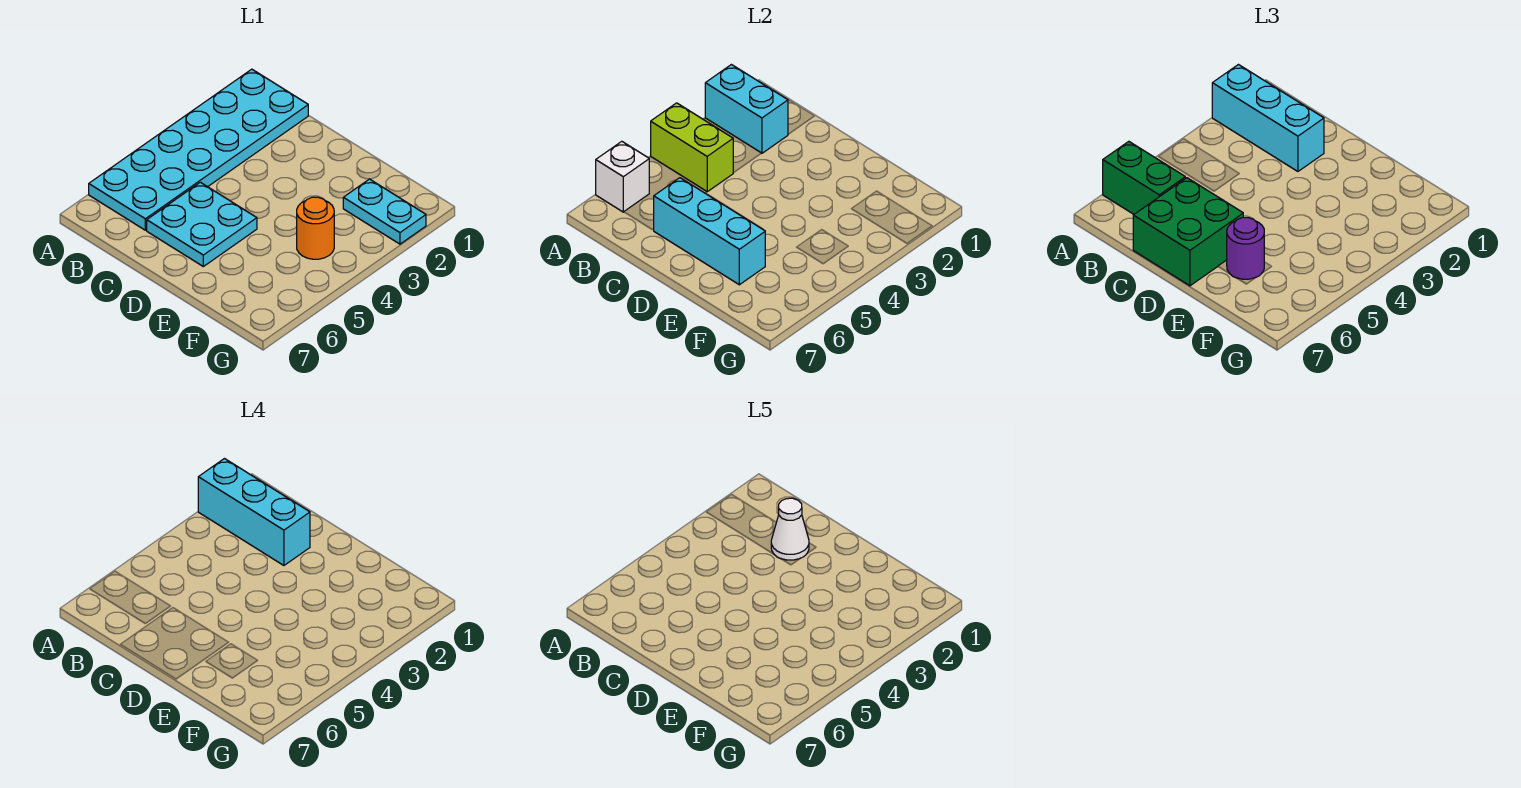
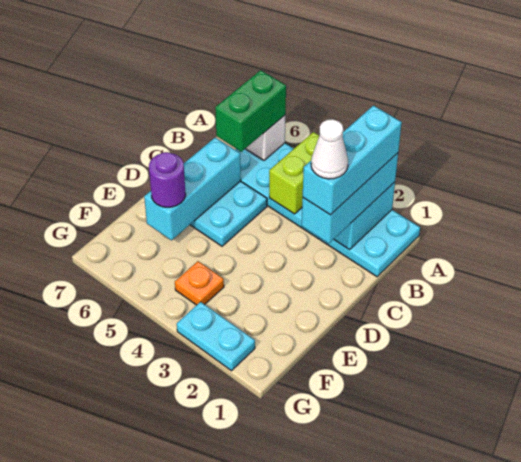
green brick C6:D7 level 3 -> none
cyan plate F2:G2 level 1 -> cyan plate G2:G3 level 1
orange round brick F4 level 1 -> orange plate F4 level 1

